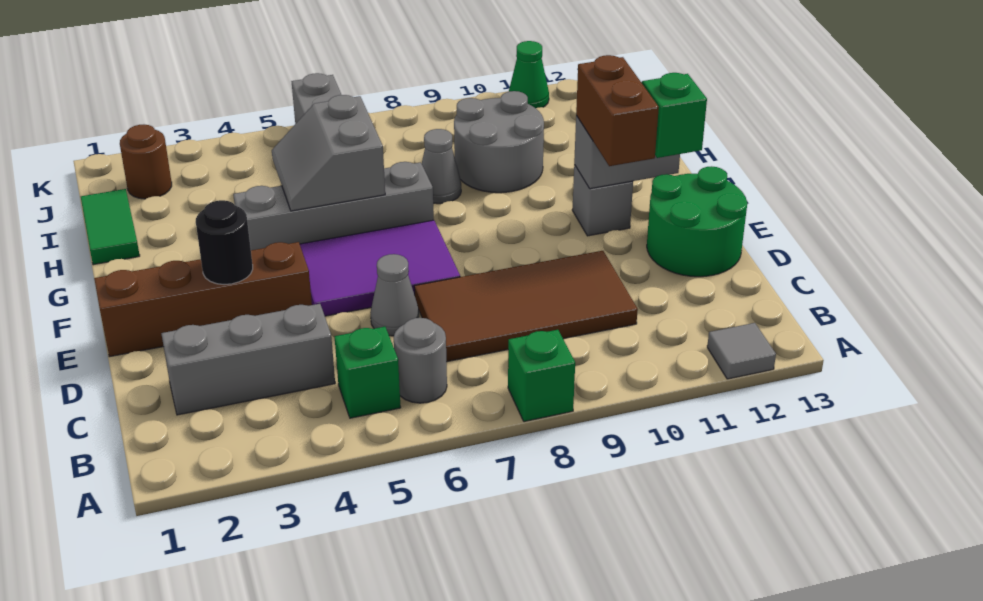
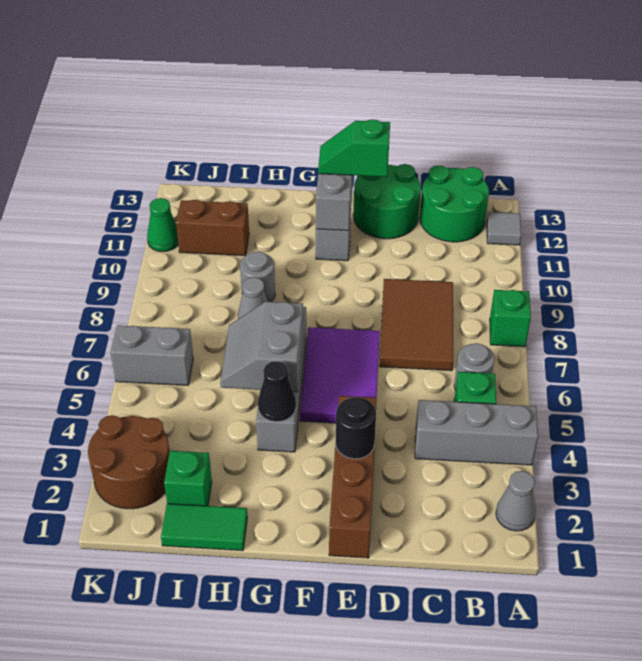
none -> green round brick B12:C13 level 1
grey brick C2:C4 level 1 -> grey brick A4:C4 level 1
brown tile C7:D10 level 1 -> brown tile C7:D9 level 1
grey cone D6 level 1 -> grey cone A2 level 1
brown brick E11:F11 level 3 -> brown brick I11:J11 level 1
none -> black cone G4 level 2
grey slope G5:H6 level 2 top 6 -> grey slope G5:H6 level 2 top G
grey round brick H9:I10 level 1 -> grey round brick H9 level 1
none -> green brick I2 level 1
brown round brick J2 level 1 -> brown round brick J2:K3 level 1

